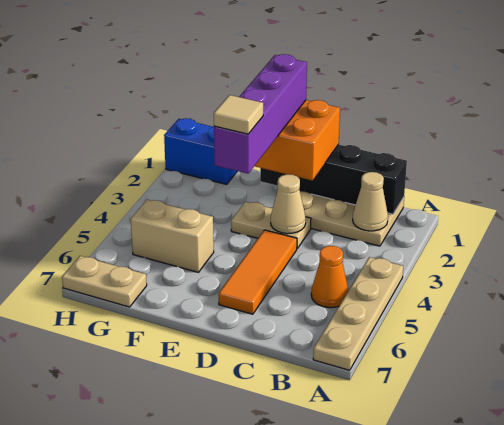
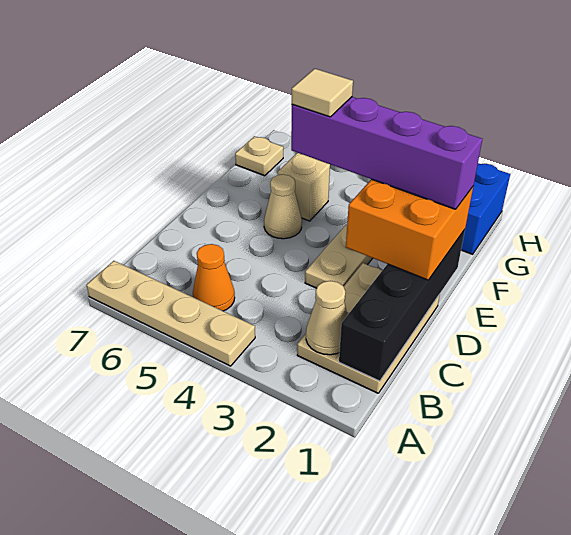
tan cone D3 level 2 -> tan cone E5 level 1
orange tile D4:D6 level 1 -> none
tan brick F5:G5 level 1 -> tan brick F5 level 1
tan plate G7:H7 level 1 -> tan plate G7 level 1

